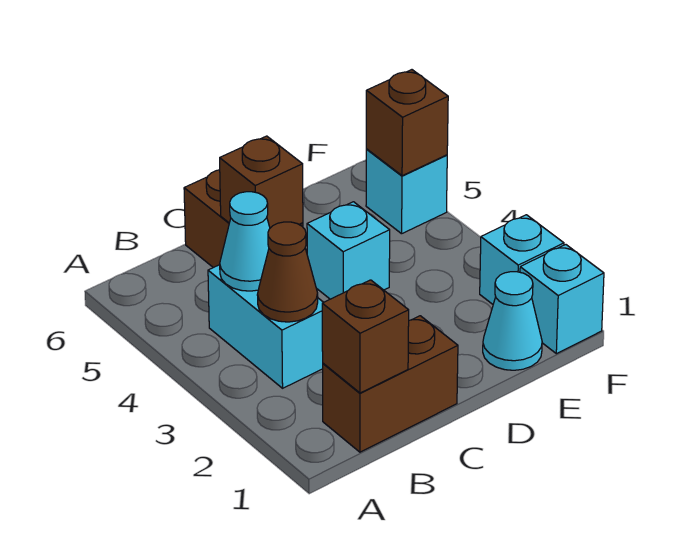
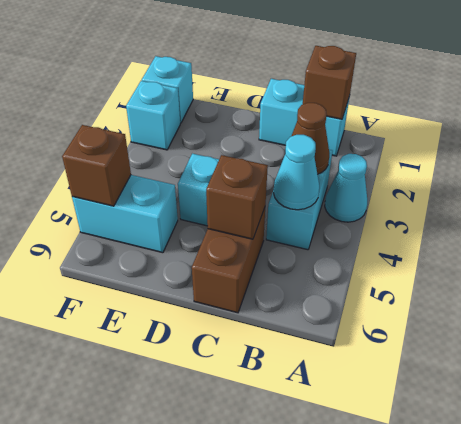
brown brick B1:C1 level 1 -> cyan brick B1:C1 level 1
cyan cone E1 level 1 -> cyan cone A3 level 1
cyan brick F5 level 1 -> cyan brick E5:F5 level 1

